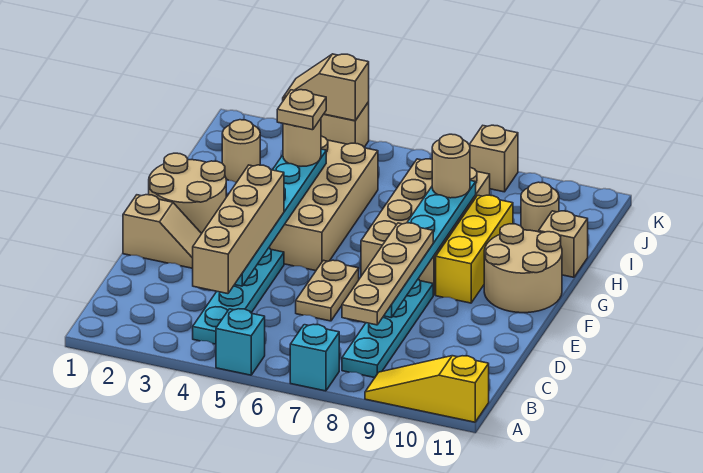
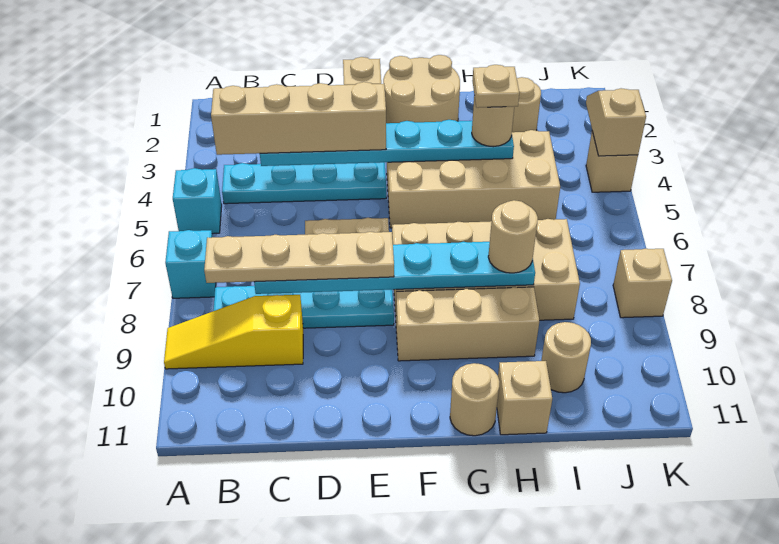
yellow slope A9:A11 level 1 top 11 -> yellow slope A9:C9 level 1 top C
yellow brick F9:H9 level 1 -> tan brick F9:H9 level 1
tan round brick F10:G11 level 1 -> tan round brick G11 level 1

